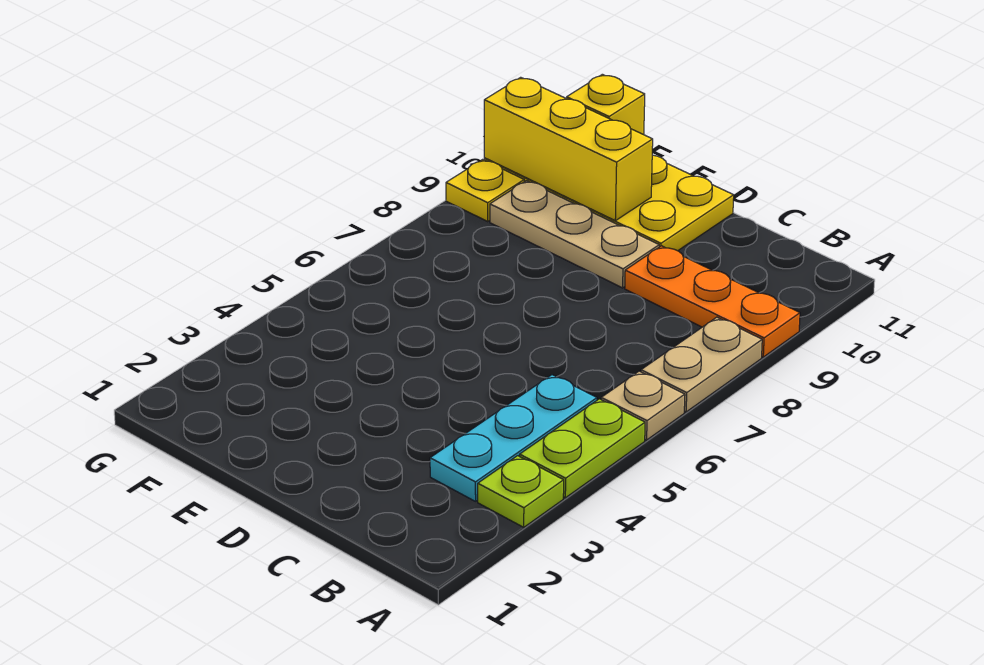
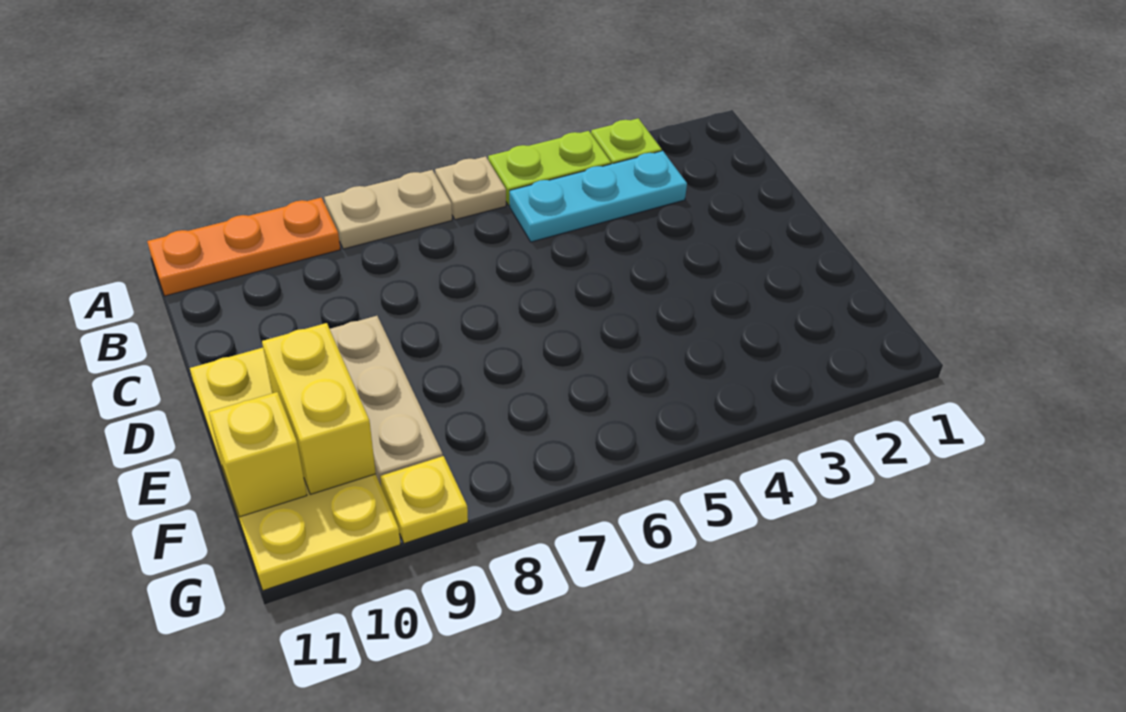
orange plate A9:C9 level 1 -> orange plate A9:A11 level 1
yellow brick E10:G10 level 2 -> yellow brick E10:F10 level 2

